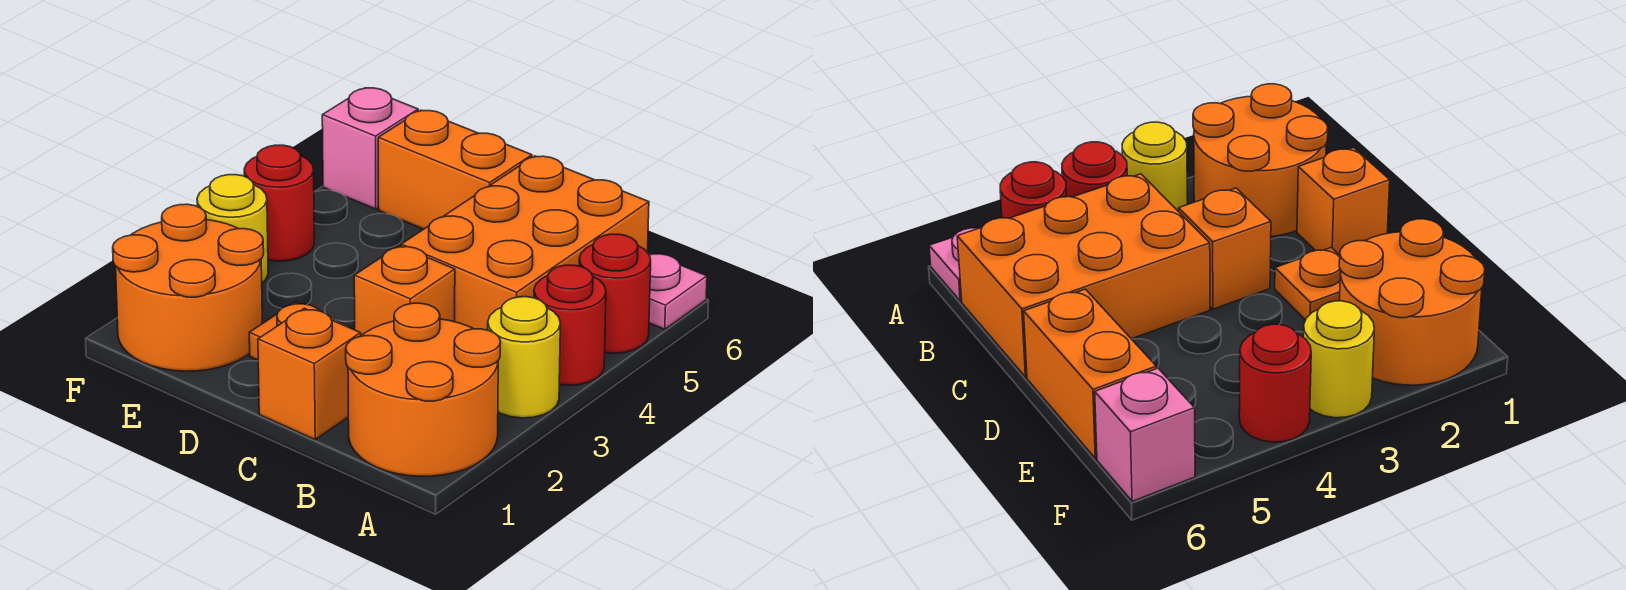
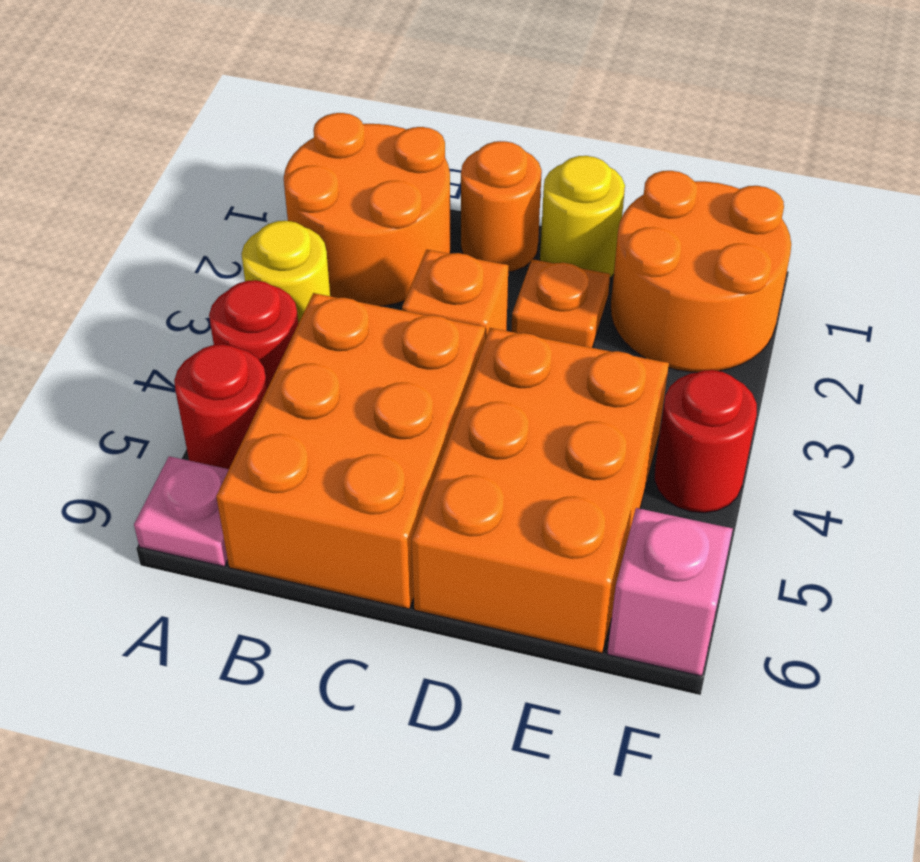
orange brick C1 level 1 -> orange round brick C1 level 1
orange brick D6:E6 level 1 -> orange brick D4:E6 level 1
yellow round brick F3 level 1 -> yellow round brick D1 level 1

